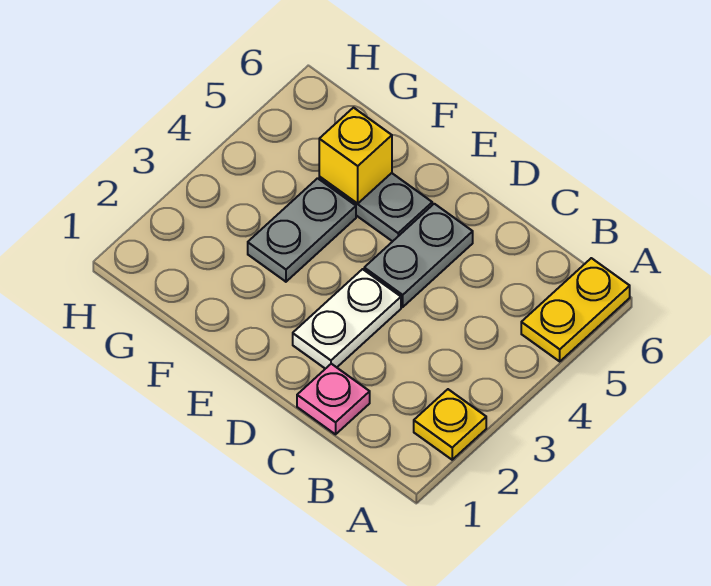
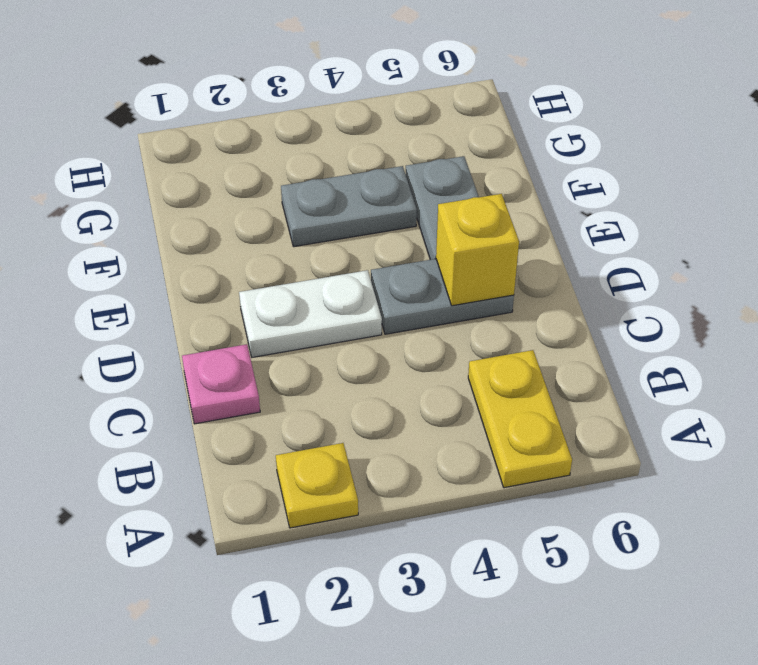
yellow plate A5:A6 level 1 -> yellow plate A5:B5 level 1
yellow brick F5 level 2 -> yellow brick D5 level 2

